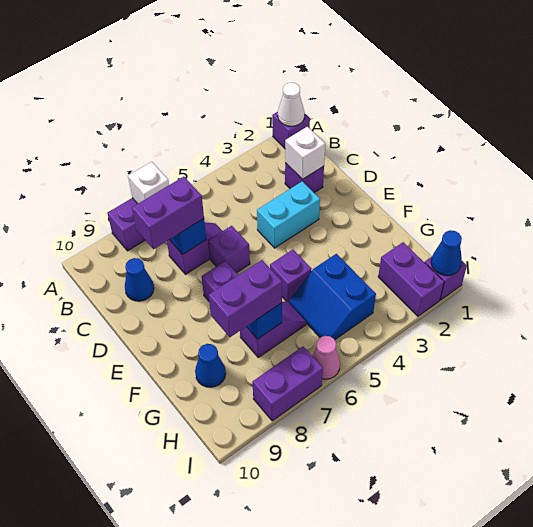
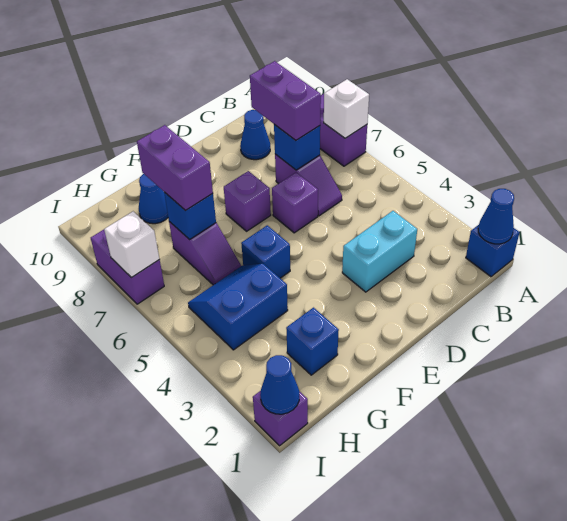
purple brick A1 level 1 -> blue brick A1 level 1
white cone A1 level 2 -> blue cone A1 level 2
purple brick C2 level 1 -> none
white brick C2 level 2 -> white brick I7 level 2
cyan brick D3:D4 level 1 -> cyan brick C3:D3 level 1
purple brick F5 level 1 -> blue brick F5 level 1
none -> blue brick G2 level 1
purple brick H2:I2 level 1 -> none
pink cone I6 level 1 -> none

